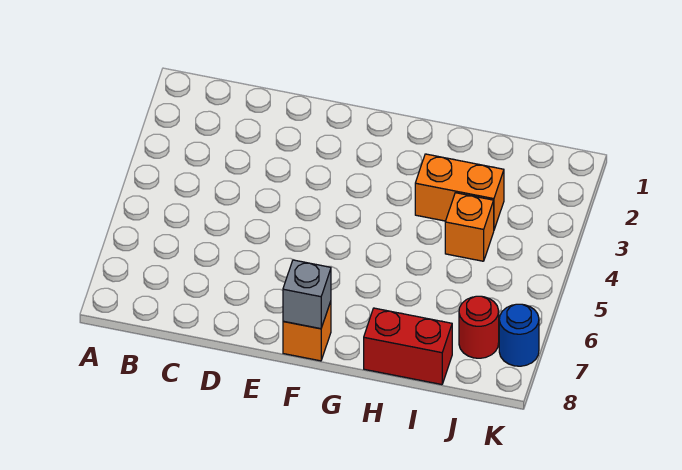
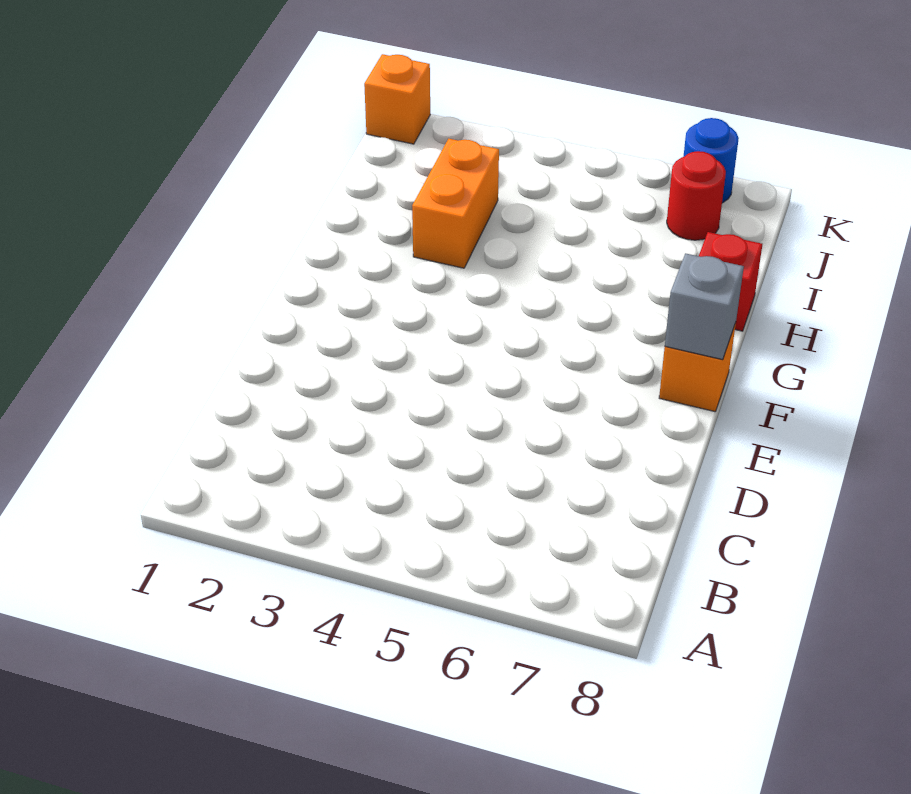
red brick H8:I8 level 1 -> red brick H8 level 1
orange brick I4 level 1 -> orange brick K1 level 1

